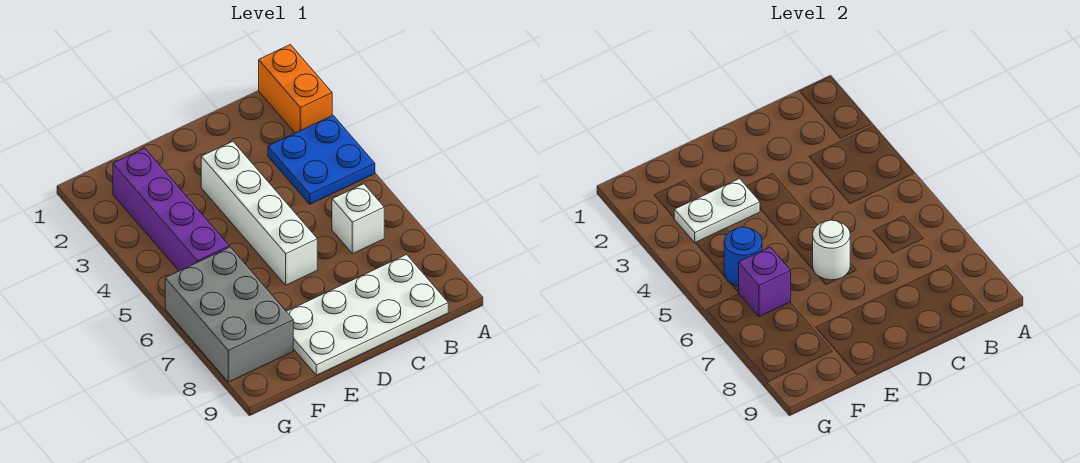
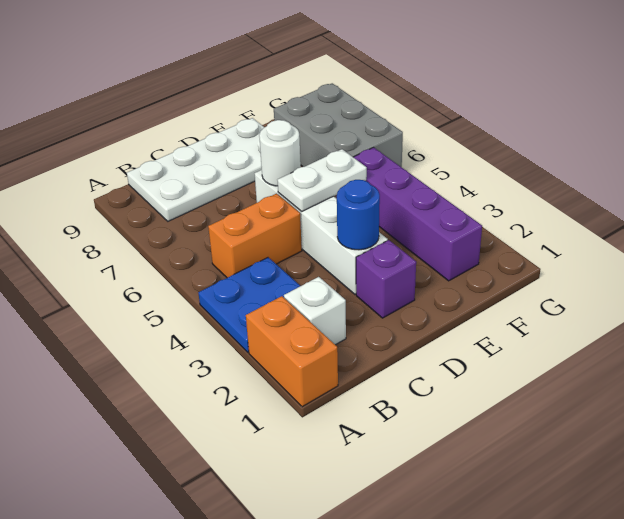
none -> orange brick B5:C5 level 1
white brick B6 level 1 -> white brick B2 level 1
white plate E3:F3 level 2 -> white plate D5:E5 level 2
blue round brick F5 level 2 -> blue round brick D3 level 2
purple brick F6 level 2 -> purple brick D2 level 1

